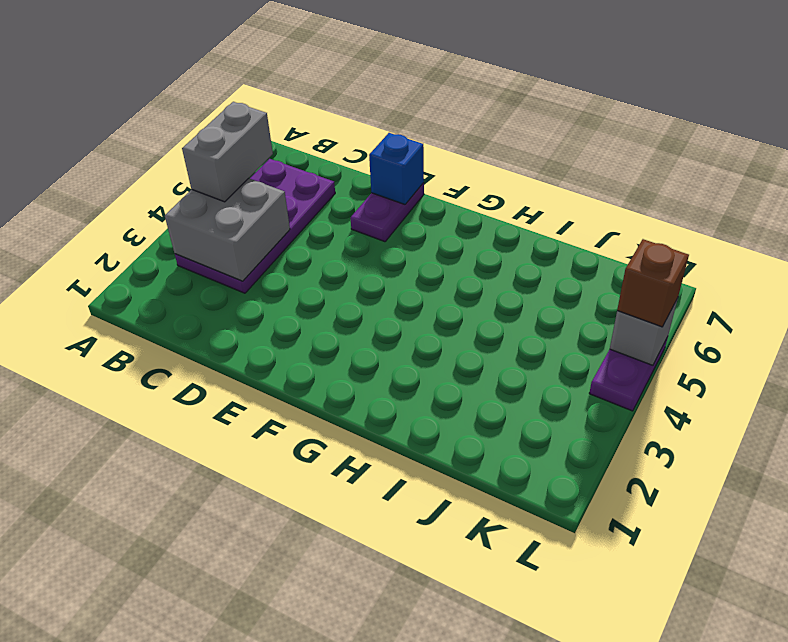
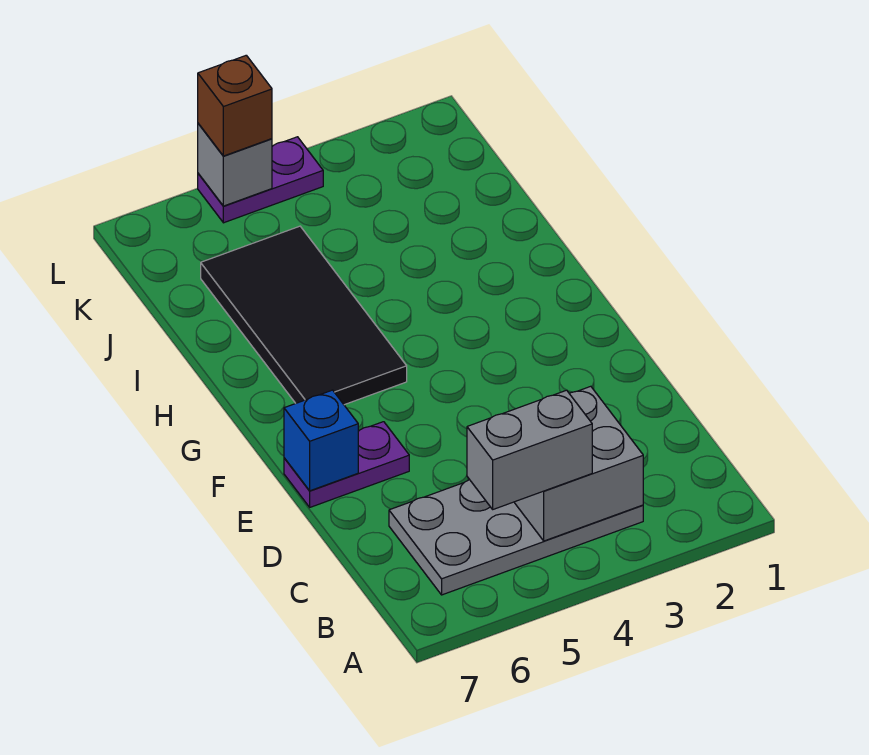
purple plate B3:C6 level 1 -> grey plate B3:C6 level 1
none -> black tile G5:J6 level 1

